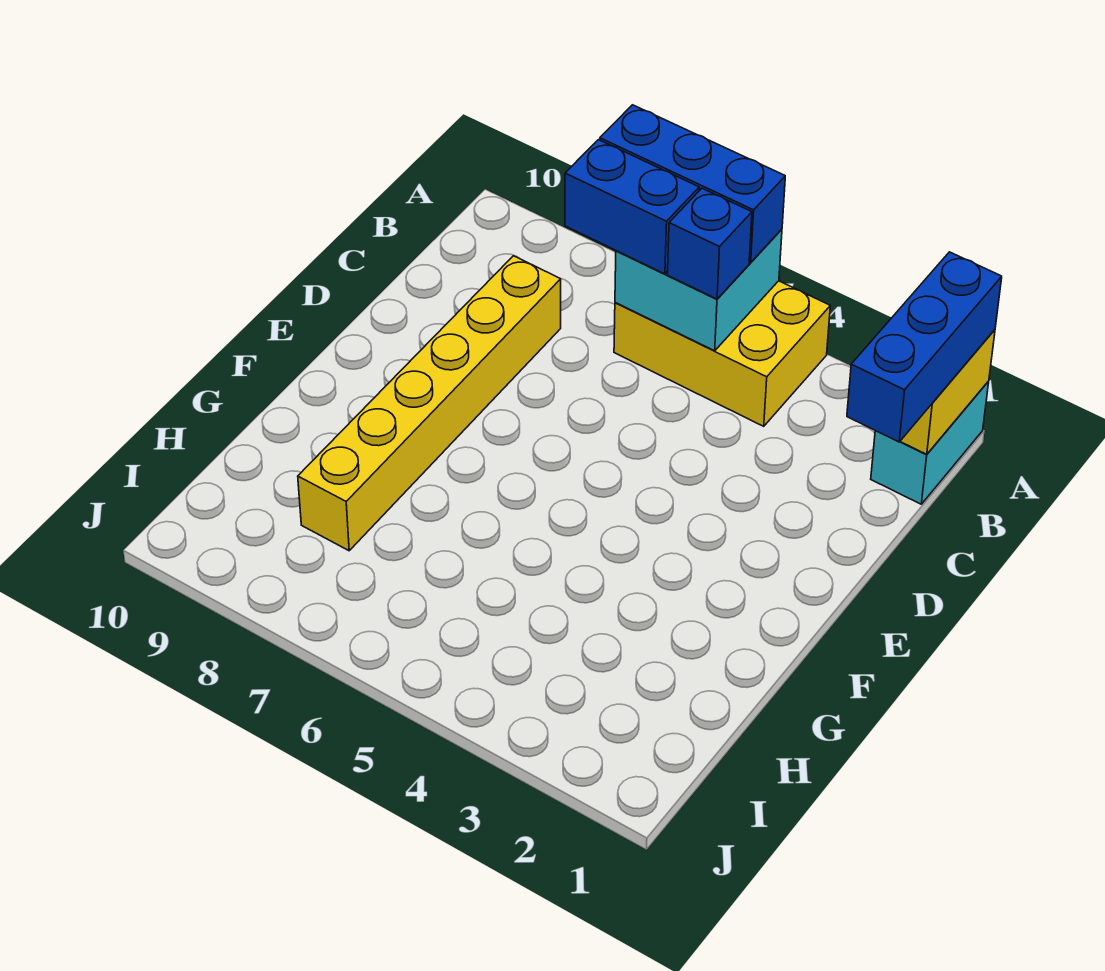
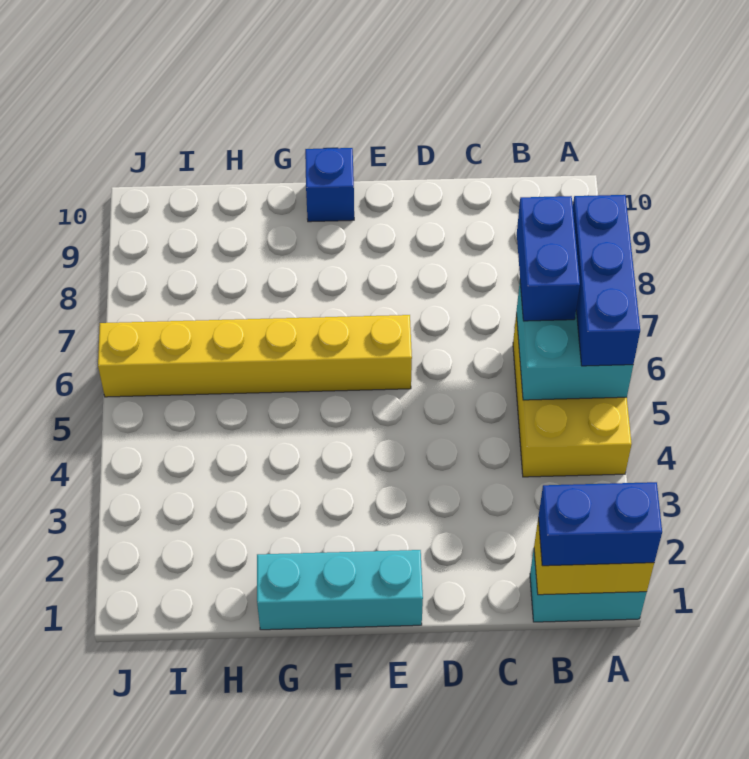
blue brick A1:C1 level 3 -> blue brick A1:B1 level 3
blue brick B5 level 3 -> blue brick F10 level 1
yellow brick C8:H8 level 1 -> yellow brick E6:J6 level 1
none -> cyan brick E1:G1 level 1

